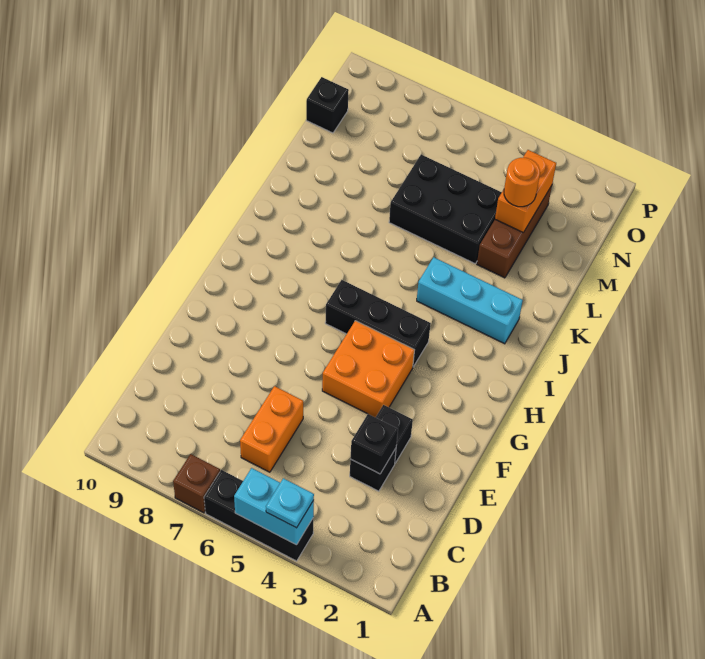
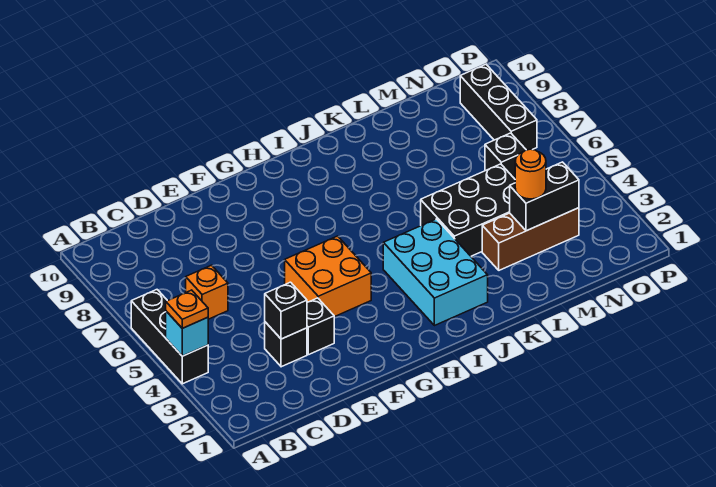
cyan brick A4:A5 level 2 -> cyan brick A4 level 2
cyan plate A4 level 3 -> orange plate A4 level 3
brown brick A7 level 1 -> none
orange brick C6:D6 level 1 -> orange brick C6 level 1
black brick H4:H6 level 1 -> black brick O7:O9 level 1
cyan brick J2:J4 level 1 -> cyan brick I2:J4 level 1
black brick L4:M6 level 1 -> black brick K4:M5 level 1
orange brick M3:N3 level 2 -> black brick M3:N3 level 2
black brick N10 level 1 -> black brick N6 level 1

